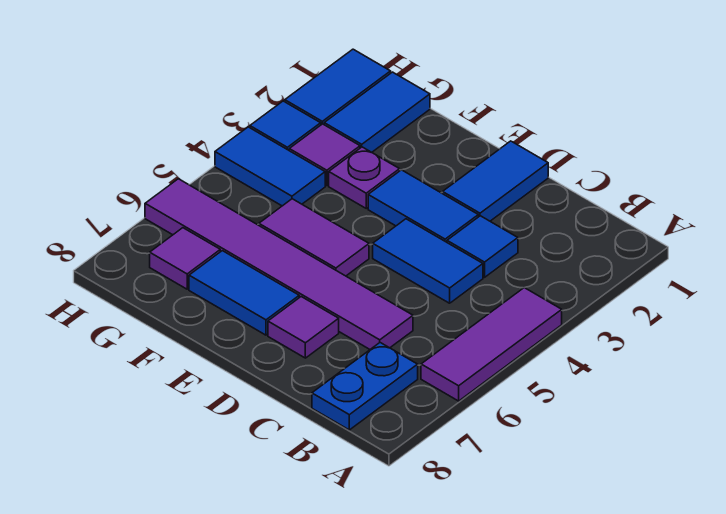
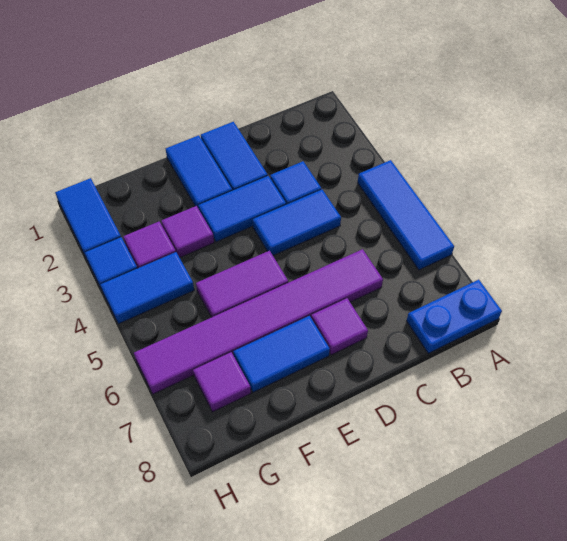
purple tile A4:A6 level 1 -> blue tile A4:A6 level 1
blue plate B7:B8 level 1 -> blue plate A8:B8 level 1
purple plate F3 level 1 -> purple tile F3 level 1
blue tile G1:G2 level 1 -> blue tile E1:E2 level 1

